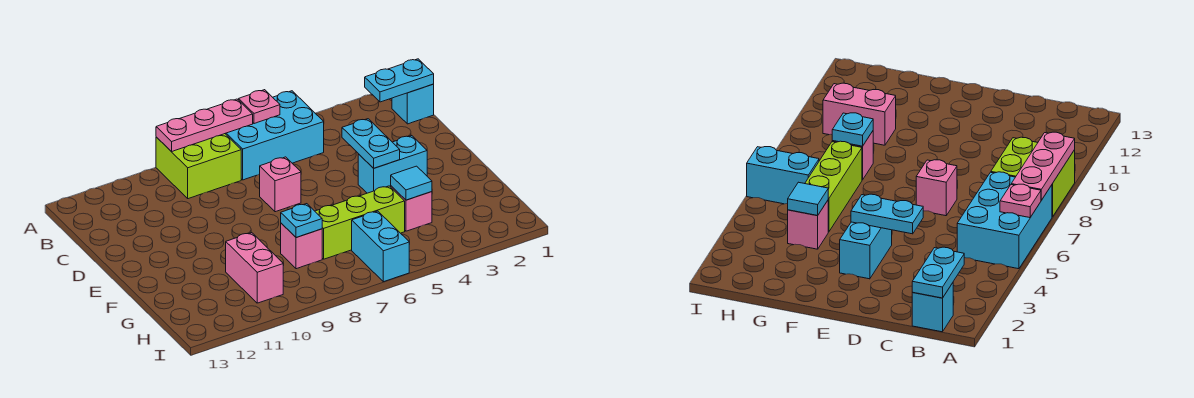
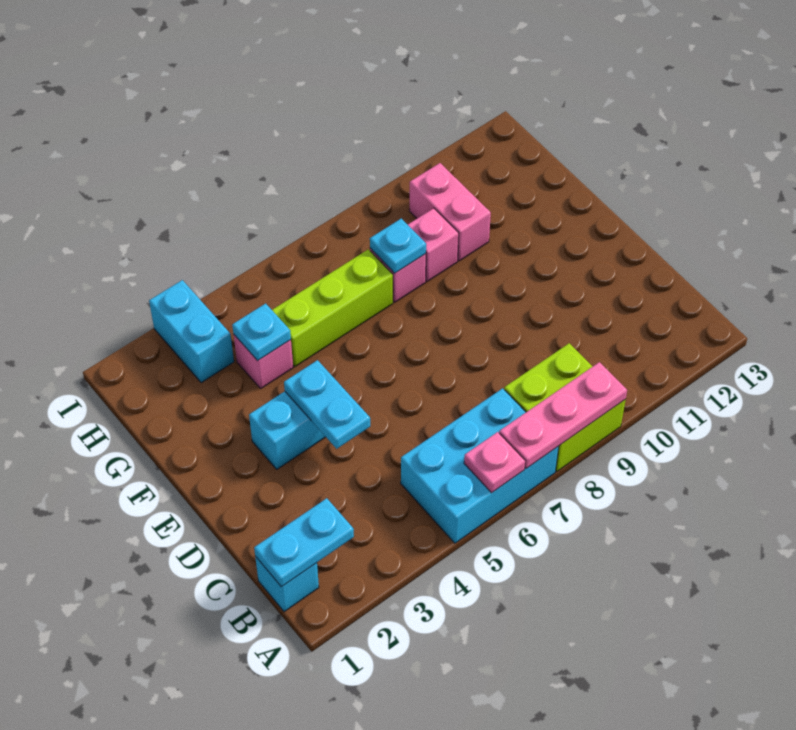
pink brick D7 level 1 -> pink brick G9 level 1
cyan tile G4 level 2 -> cyan plate G4 level 2
cyan brick H6:I6 level 1 -> cyan brick H3:I3 level 1

